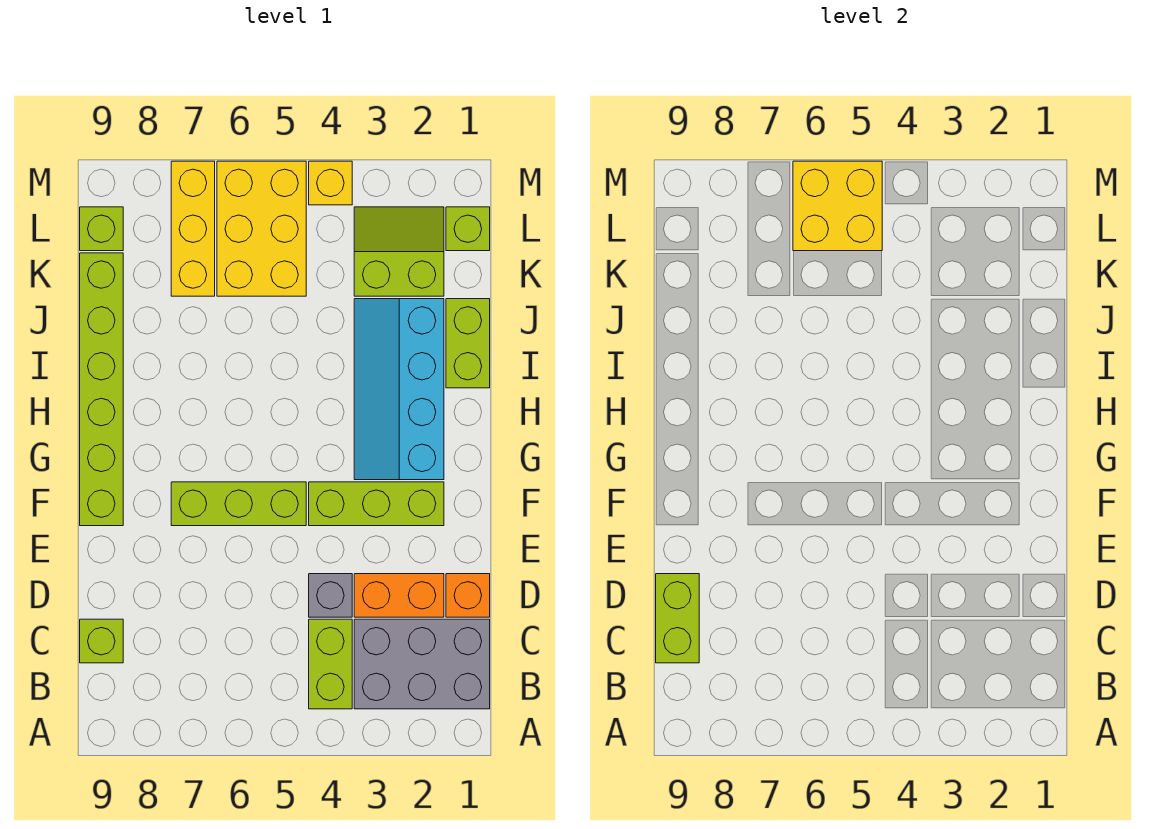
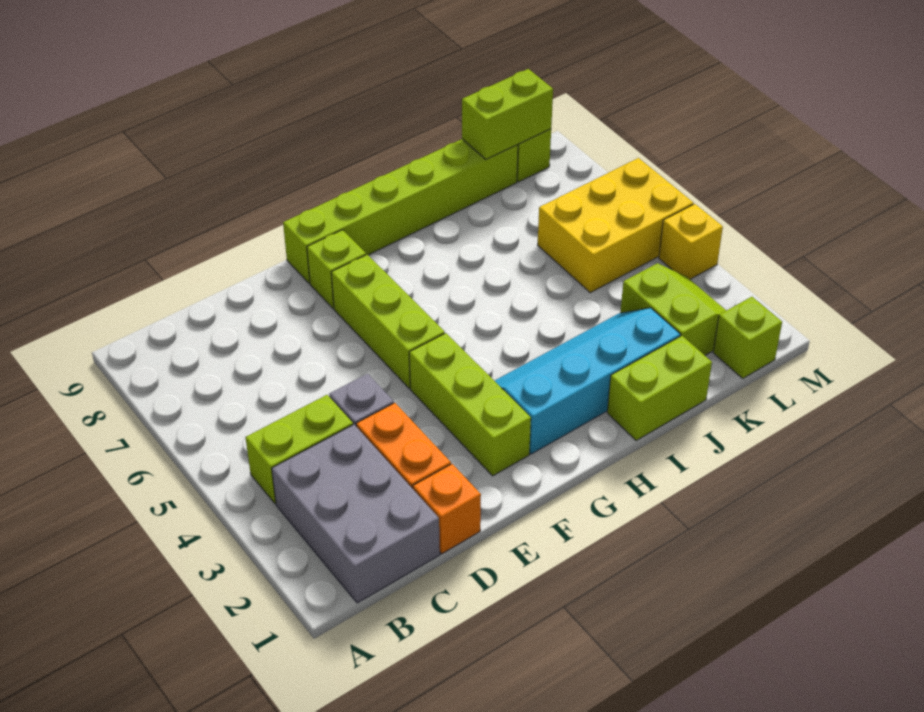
lime brick C9 level 1 -> lime brick F8 level 1
lime brick C9:D9 level 2 -> lime brick K9:L9 level 2
yellow brick K7:M7 level 1 -> none
yellow brick L5:M6 level 2 -> none

